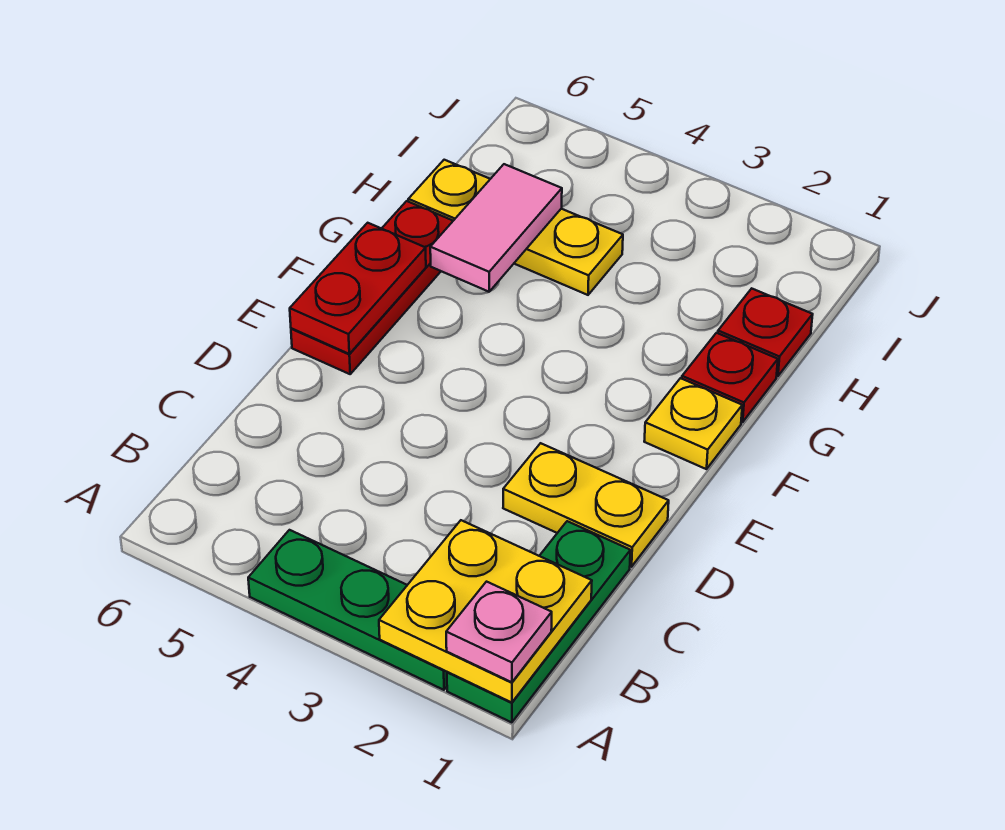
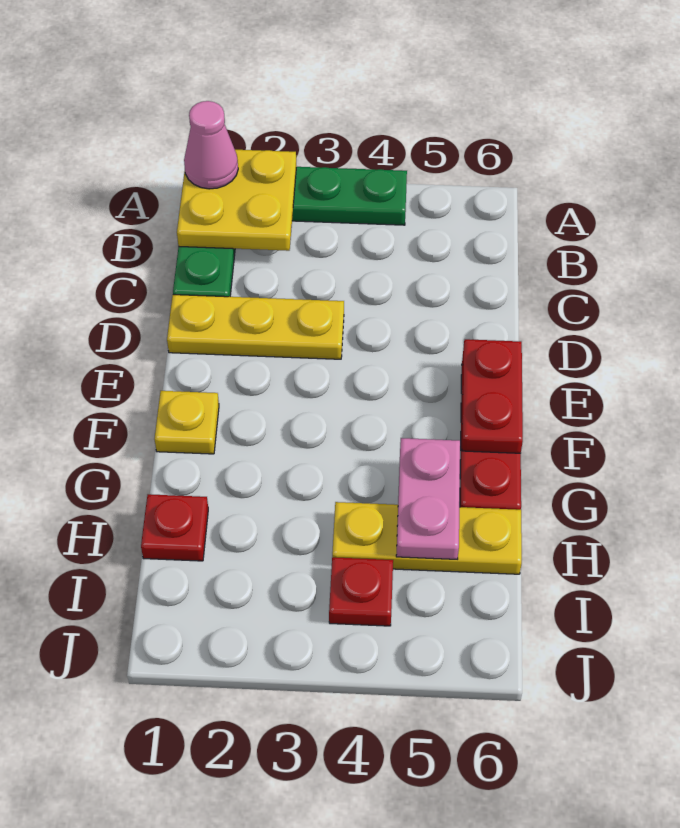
pink plate A1 level 3 -> pink cone A1 level 3
yellow plate D1:D2 level 1 -> yellow plate D1:D3 level 1
red plate G1 level 1 -> red plate I4 level 1
pink tile G5:H5 level 2 -> pink plate G5:H5 level 2

